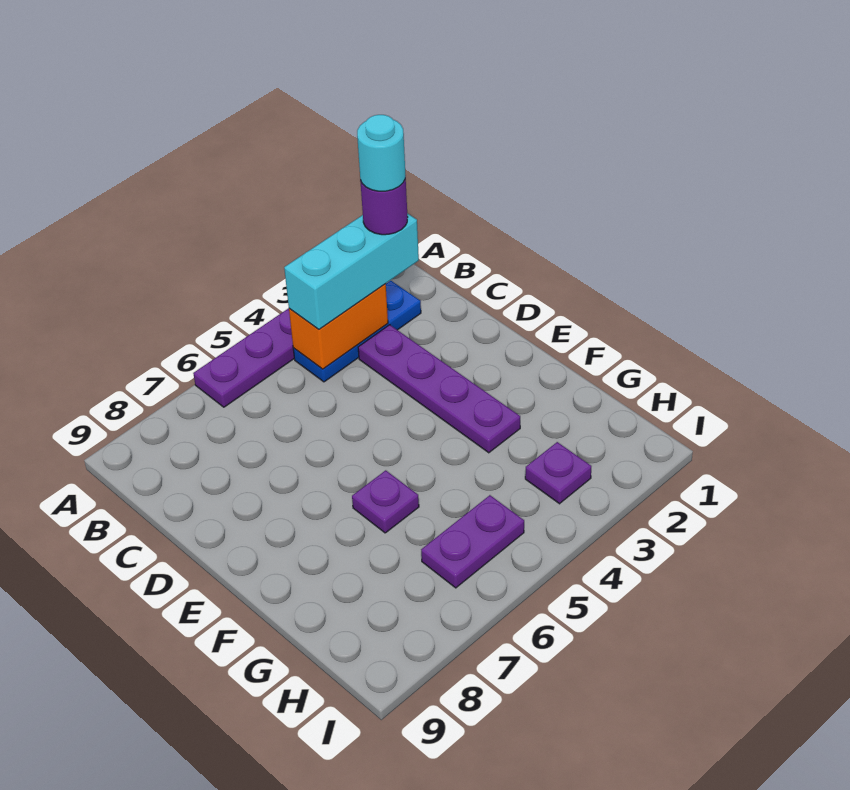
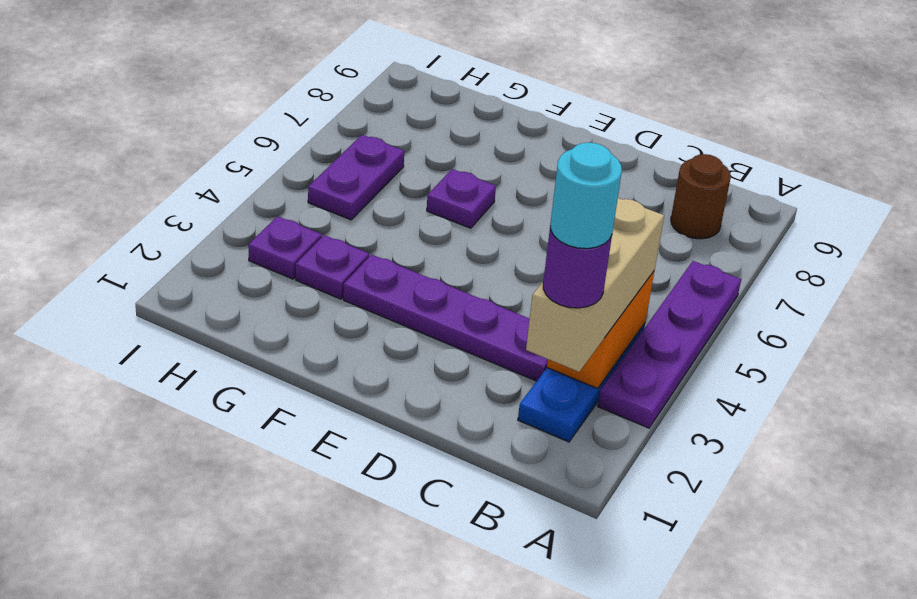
cyan brick B2:B4 level 3 -> tan brick B2:B4 level 3
none -> brown round brick B8 level 1
none -> purple plate G3 level 1

